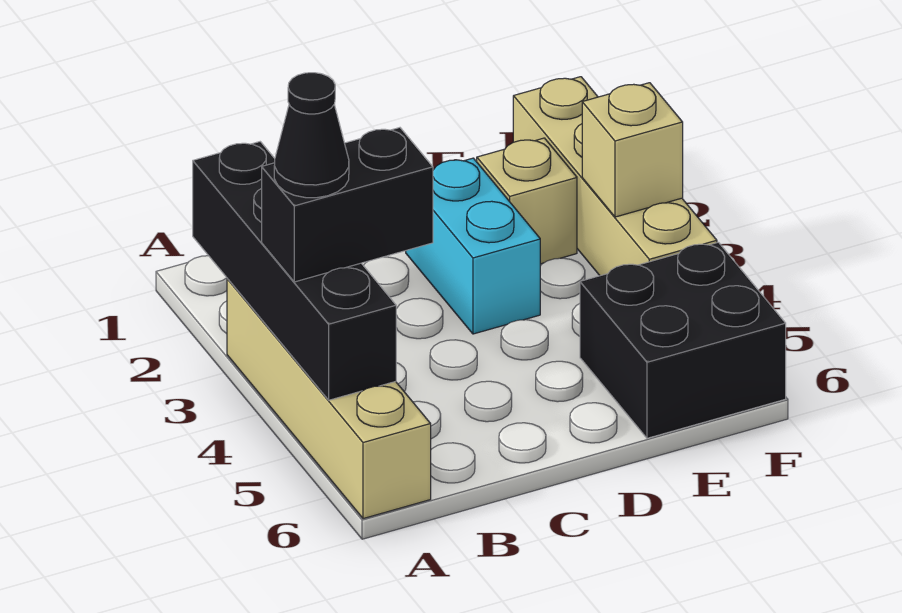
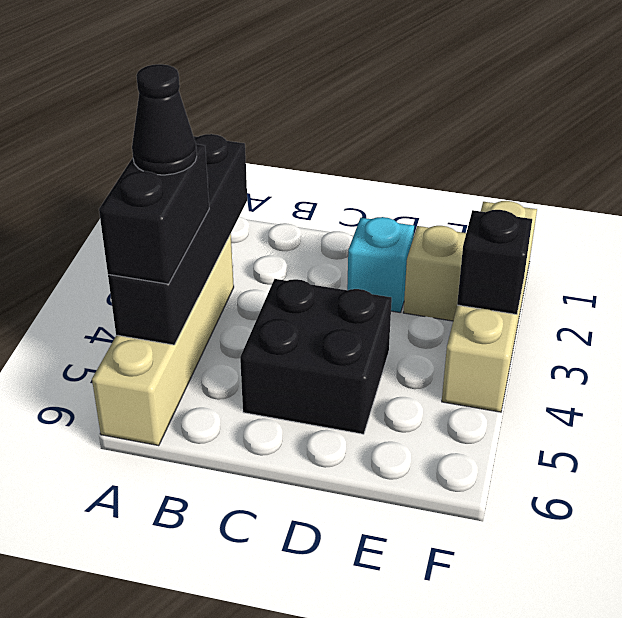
black brick A4:B4 level 3 -> black brick A4:A5 level 3
cyan brick D2:D3 level 1 -> cyan brick D2 level 1
black brick E5:F6 level 1 -> black brick C4:D5 level 1
tan brick F3 level 2 -> black brick F3 level 2

